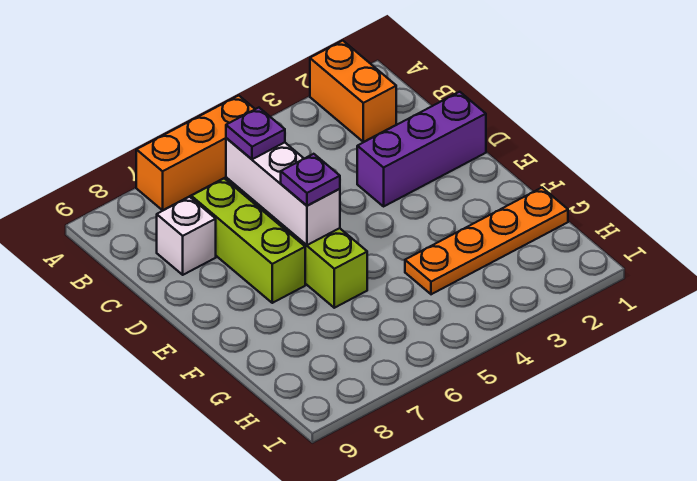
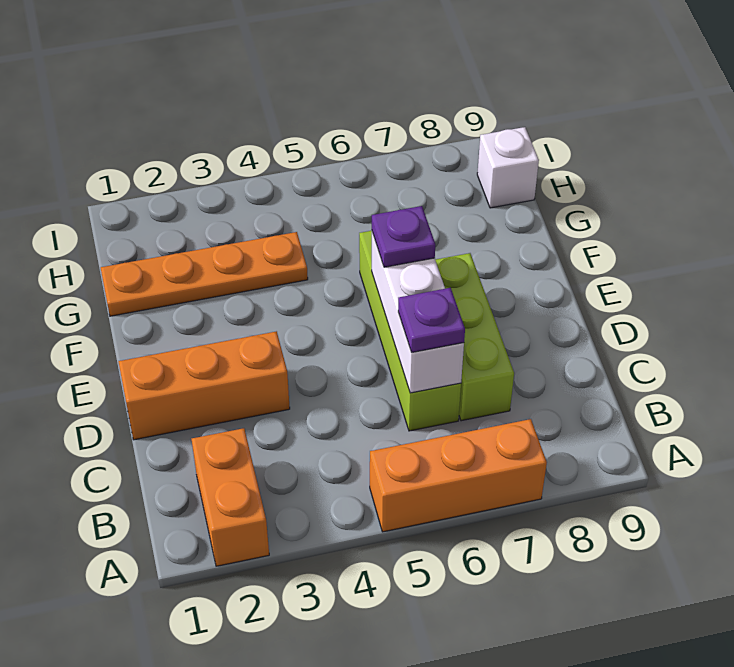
white brick C8 level 1 -> white brick H9 level 1
purple brick D1:D3 level 1 -> orange brick D1:D3 level 1

